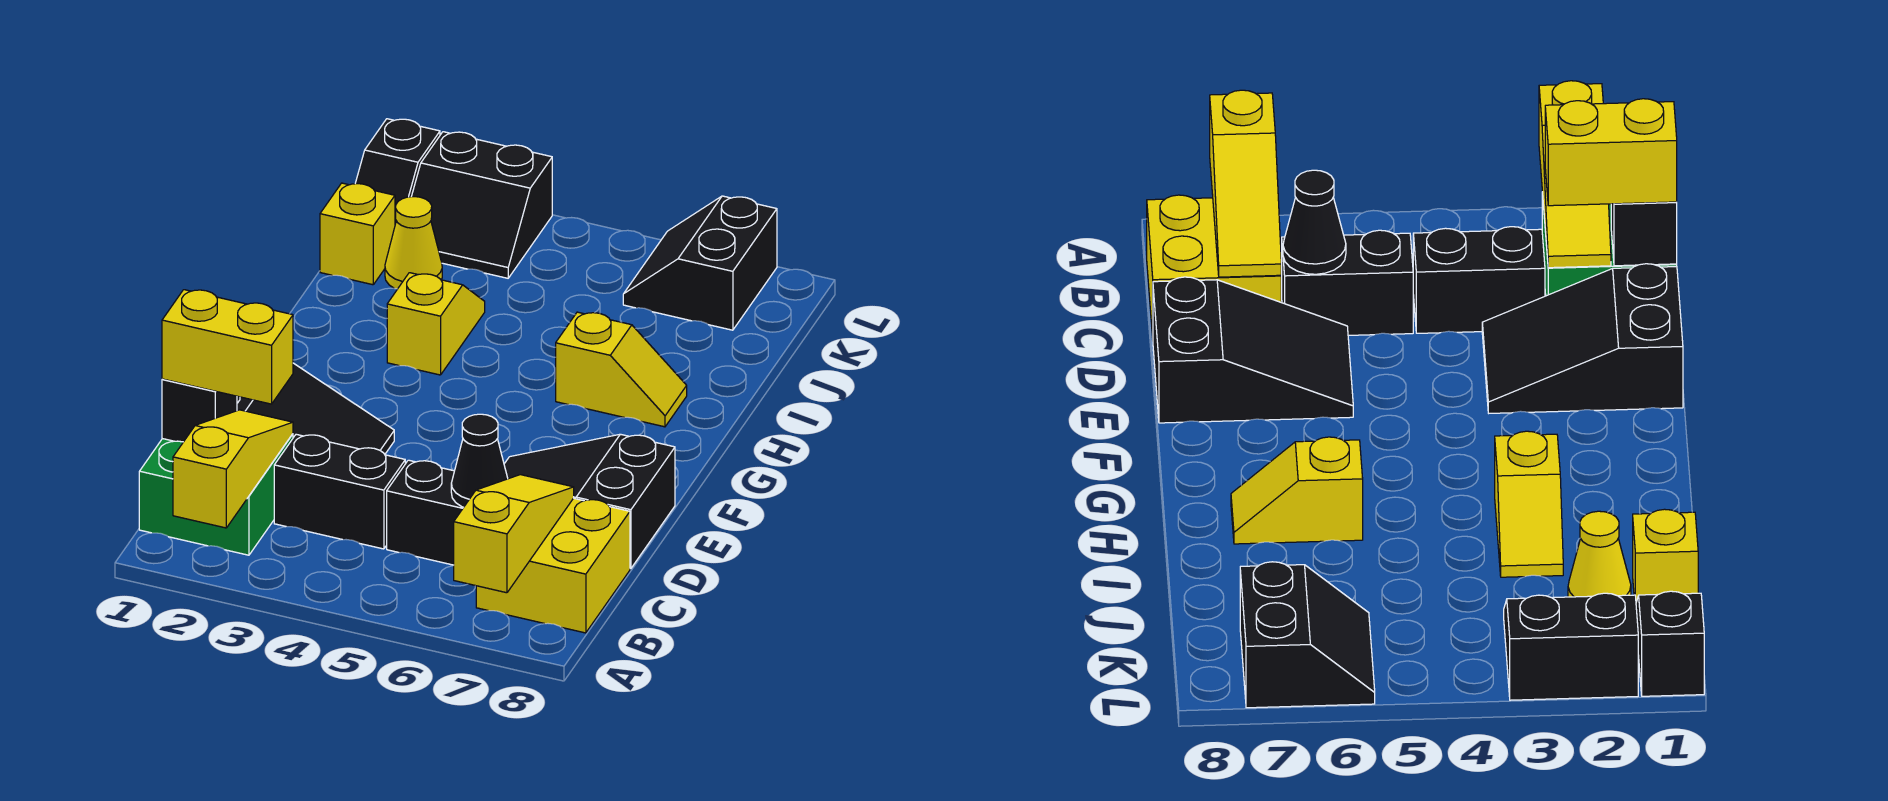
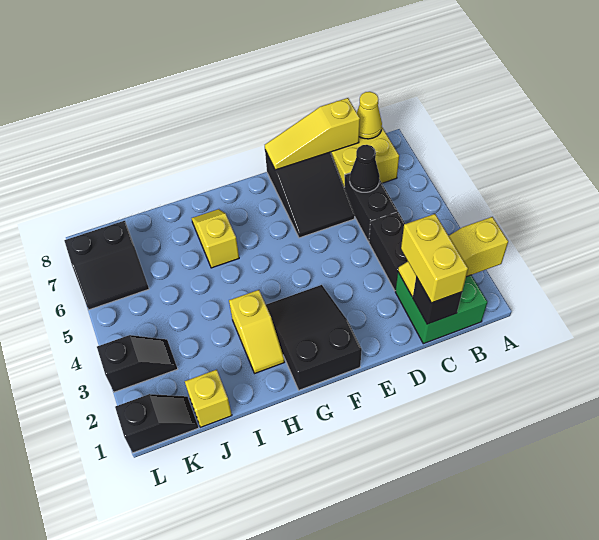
yellow slope A7:C7 level 2 top A -> yellow slope C8:E8 level 2 top C
black slope D1:E3 level 1 top 1 -> black slope F1:G3 level 1 top 1
yellow slope H3:I3 level 1 top H -> yellow slope H2:H3 level 1 top 3
yellow cone J2 level 1 -> yellow cone B8 level 2
black slope K2:L3 level 1 top L -> black slope K3:L3 level 1 top L

